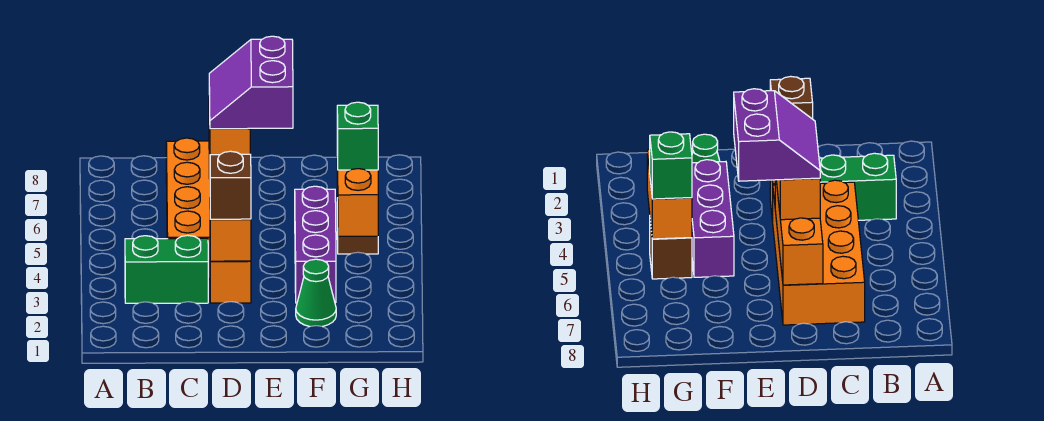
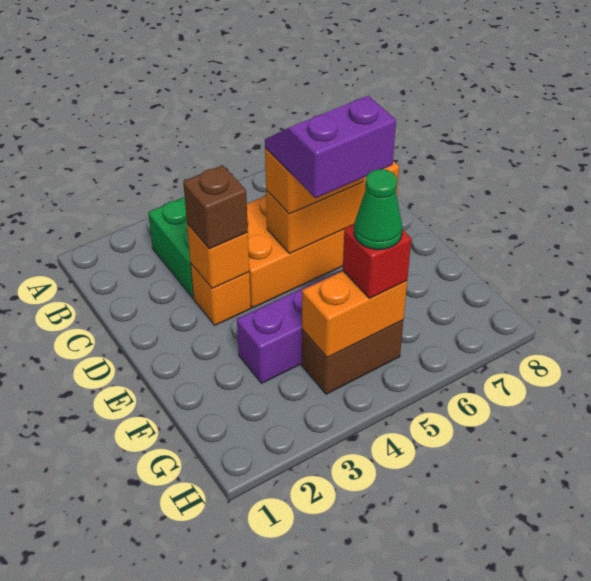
green cone F2 level 1 -> green cone G5 level 4
brown brick G5 level 1 -> brown brick G4:G5 level 1
green brick G5 level 3 -> red brick G5 level 3

